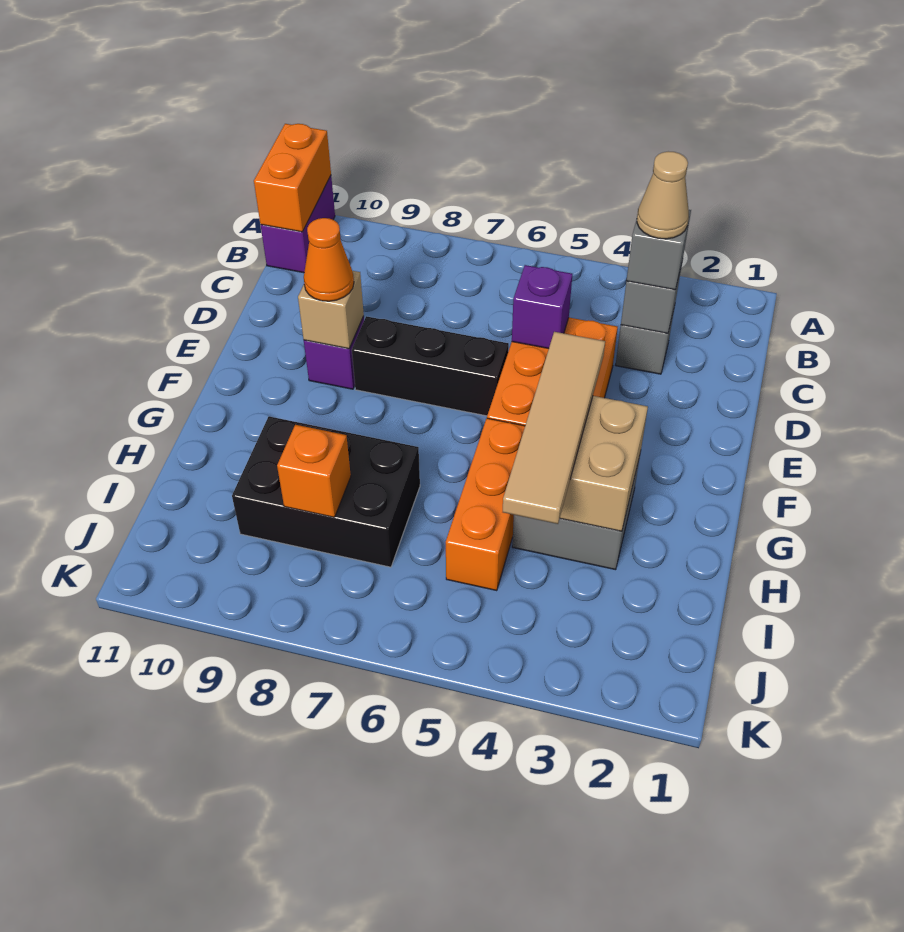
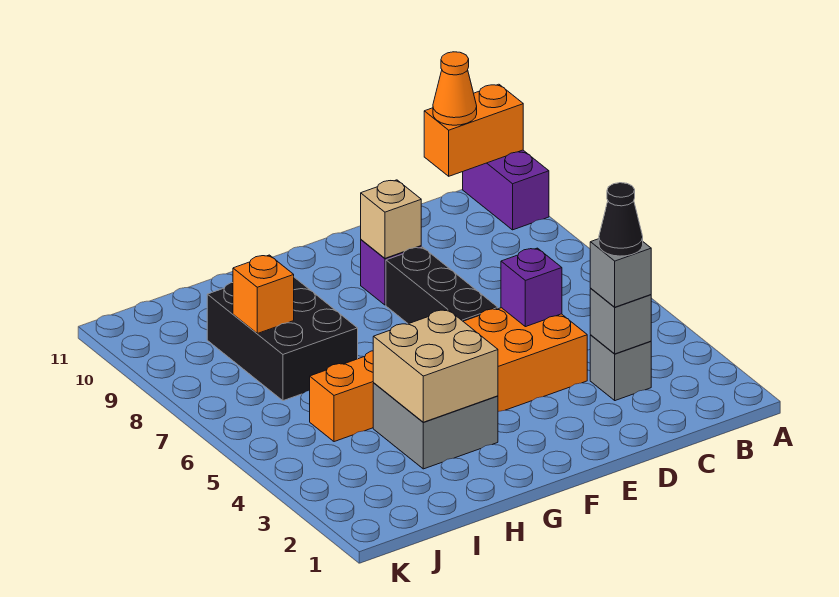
purple brick A11:B11 level 1 -> purple brick A10:A11 level 1
tan cone C3 level 4 -> black cone C3 level 4
orange cone E9 level 3 -> orange cone B11 level 3
tan tile F4:I4 level 3 -> none

